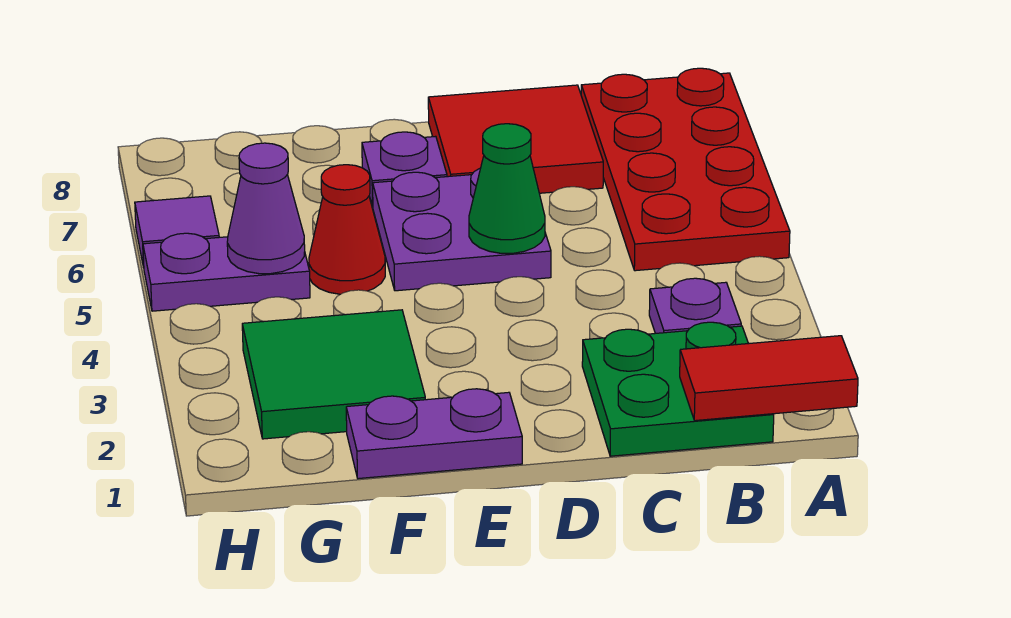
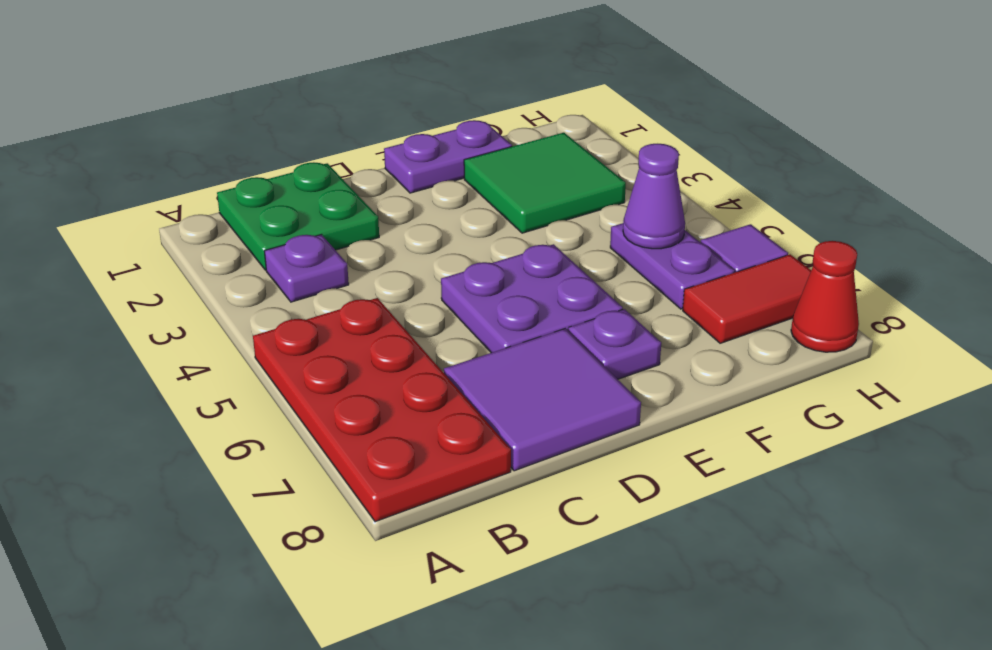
red tile A1:B1 level 2 -> red tile G7:H7 level 1
red tile C7:D8 level 1 -> purple tile C7:D8 level 1
green cone D5 level 2 -> none
red cone F5 level 1 -> red cone H8 level 1
purple plate G5:H5 level 1 -> purple plate G5:G6 level 1

